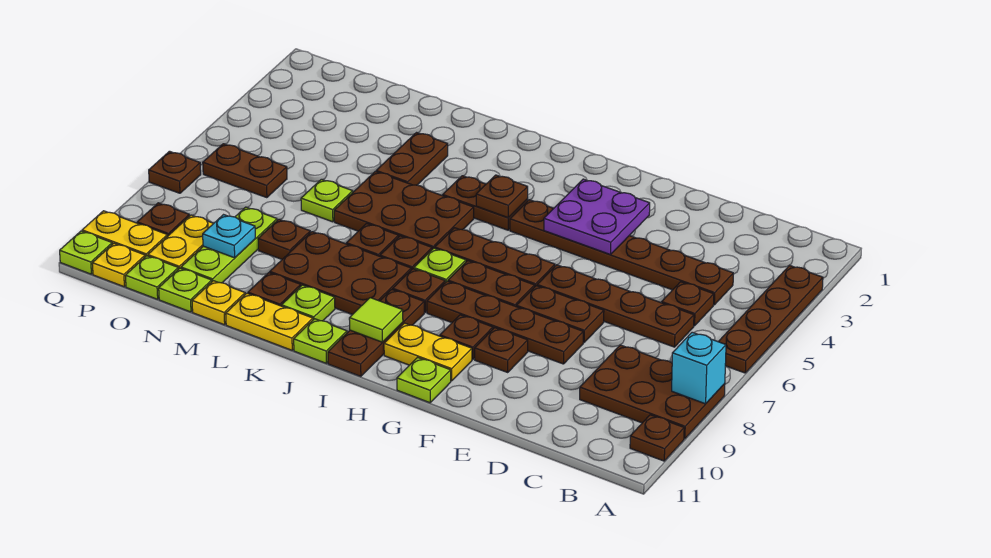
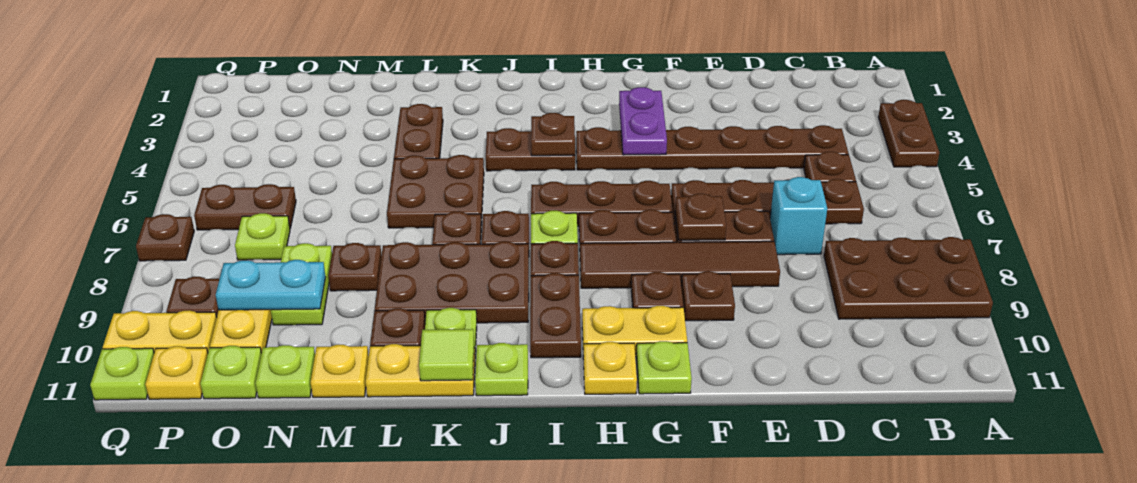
brown plate A3:A6 level 1 -> brown plate A3:A4 level 1
cyan brick A8 level 2 -> cyan brick D7 level 1
brown plate A10 level 1 -> brown plate F7 level 2
brown plate E8:H8 level 1 -> brown tile E8:H8 level 1
purple plate F3:G4 level 2 -> purple plate G3:G4 level 2
none -> yellow plate H11 level 1
brown plate I9:I11 level 1 -> brown plate I9:I10 level 1
lime tile I10 level 2 -> lime tile K11 level 2
brown plate J5:L6 level 1 -> brown plate K5:L6 level 1
lime plate M6 level 1 -> lime plate O7 level 1
lime plate N8:N10 level 1 -> lime plate N8:N9 level 1
cyan plate N9 level 2 -> cyan plate N9:O9 level 2

